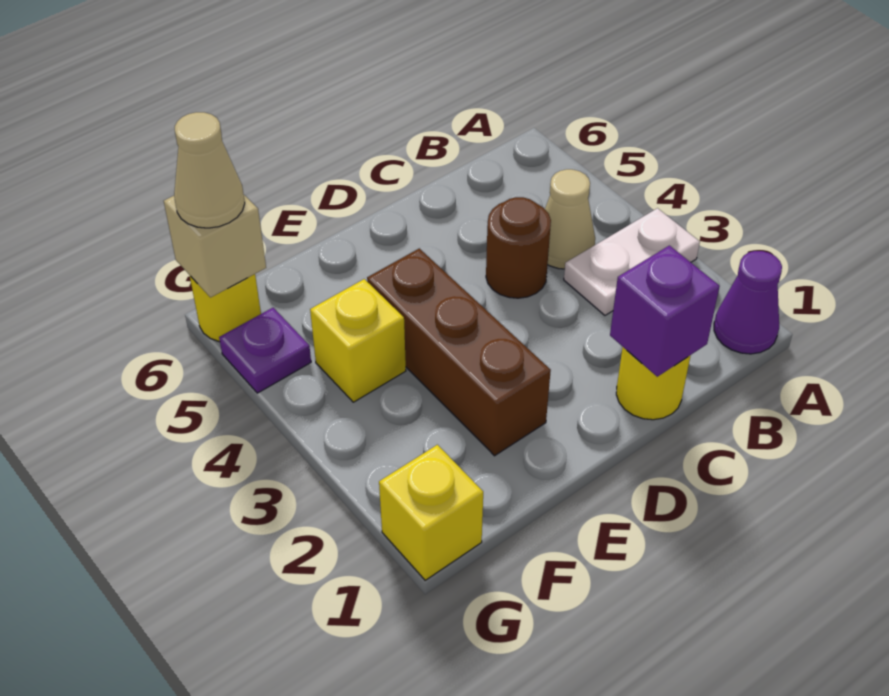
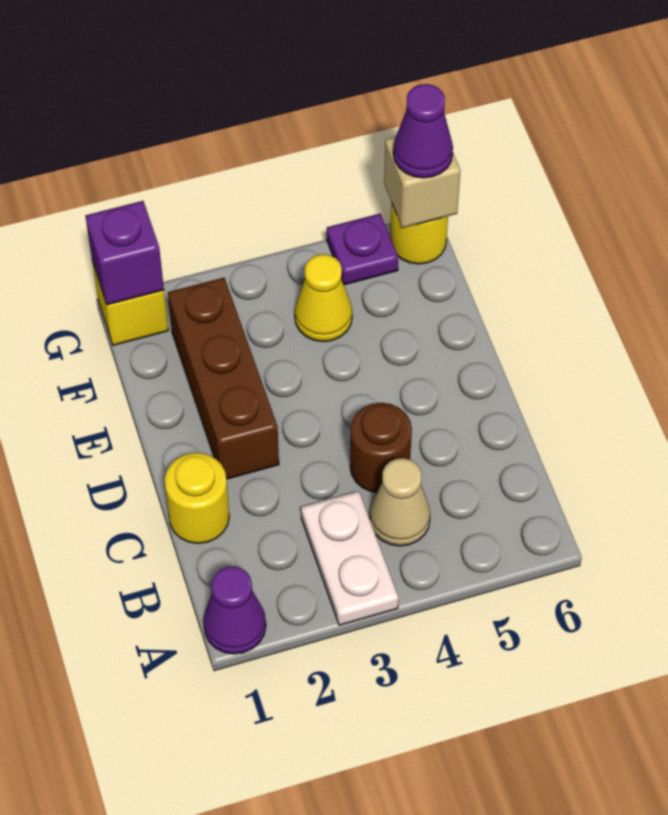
purple brick C1 level 2 -> purple brick G1 level 2
brown brick E2:E4 level 1 -> brown brick D2:F2 level 1
yellow brick F4 level 1 -> yellow cone F4 level 1
tan cone G6 level 3 -> purple cone G6 level 3

